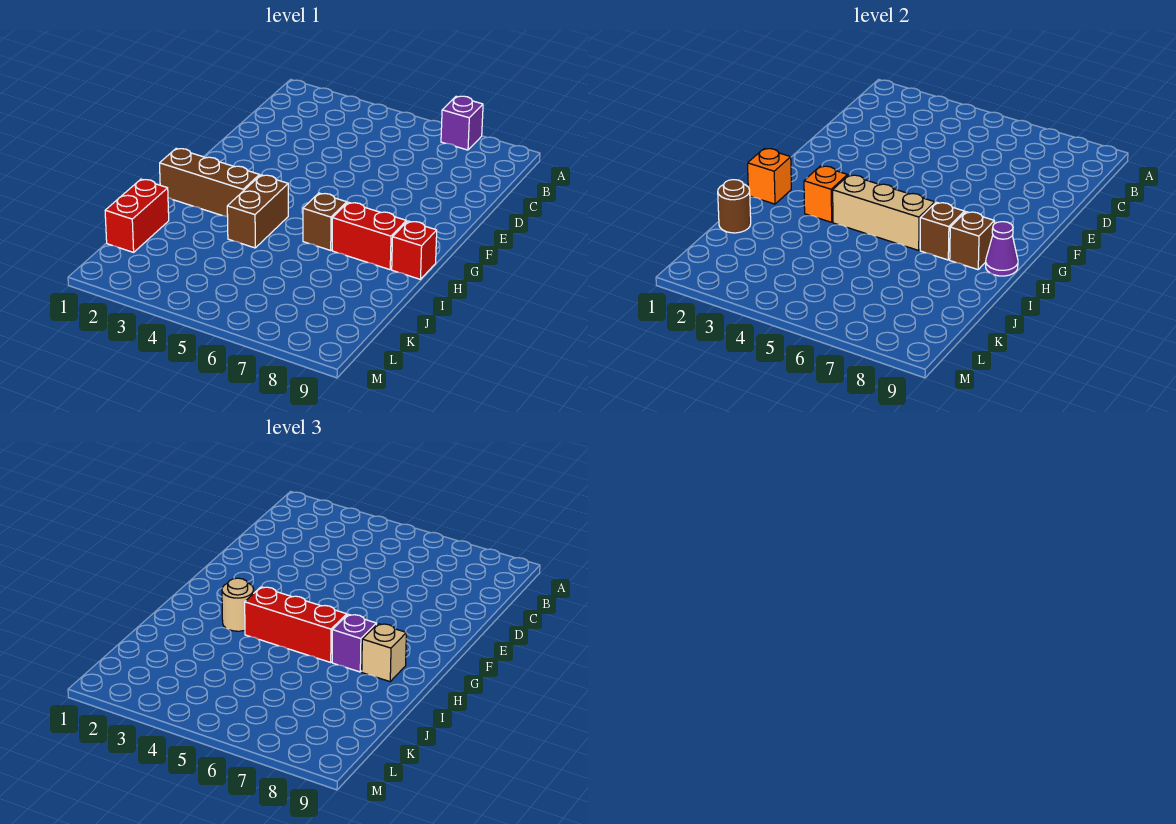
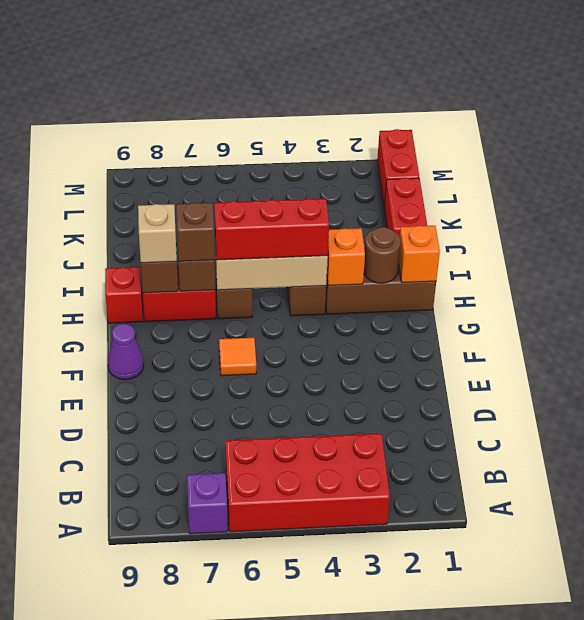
none -> red brick A3:B6 level 1
none -> orange tile F6 level 1
tan round brick H3 level 3 -> none
purple brick H7 level 3 -> brown brick H7 level 3
purple cone H9 level 2 -> purple cone F9 level 1
brown round brick J1 level 2 -> brown round brick H2 level 2
none -> red brick L1:M1 level 1

